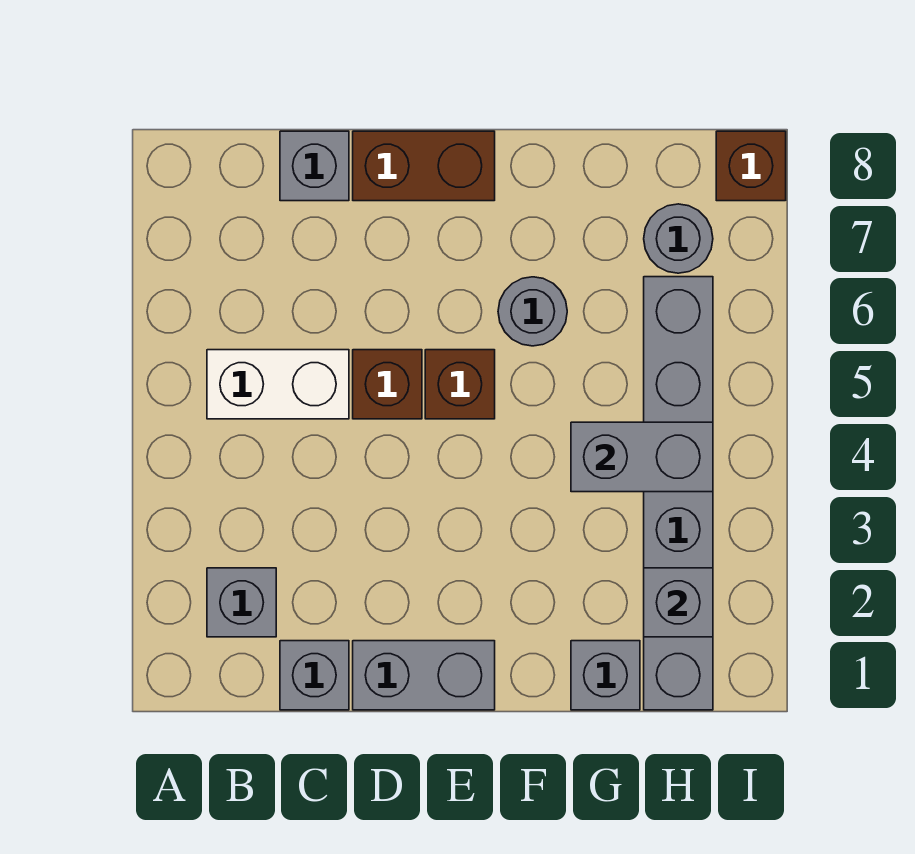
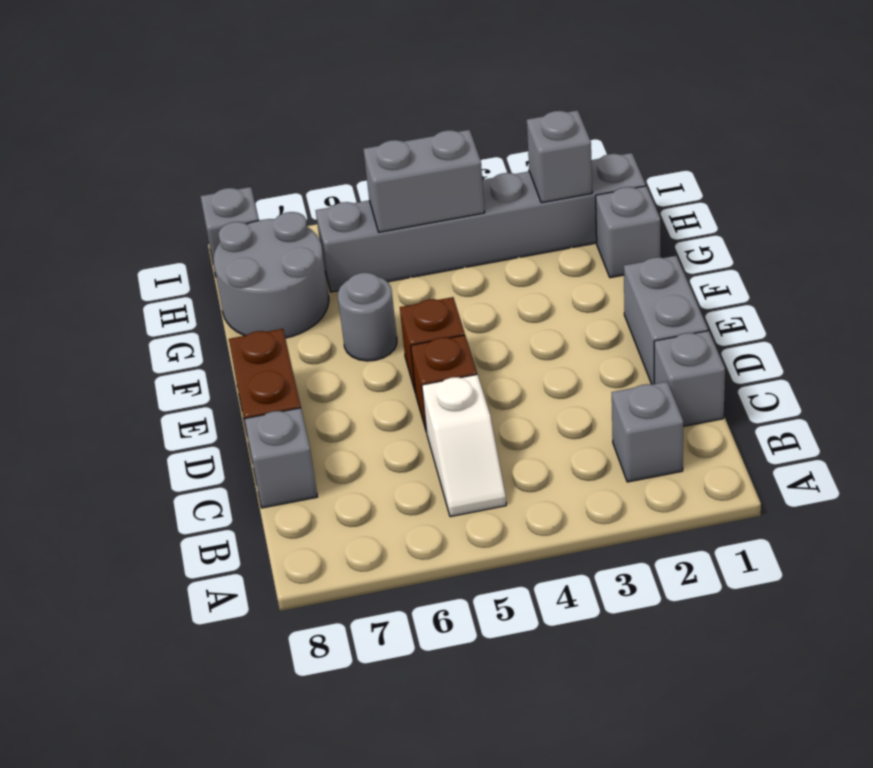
white brick B5:C5 level 1 -> white slope B5:C5 level 1 top C
grey brick G4:H4 level 2 -> grey brick H4:H5 level 2
grey round brick H7 level 1 -> grey round brick G7:H8 level 1
brown brick I8 level 1 -> grey brick I8 level 1

